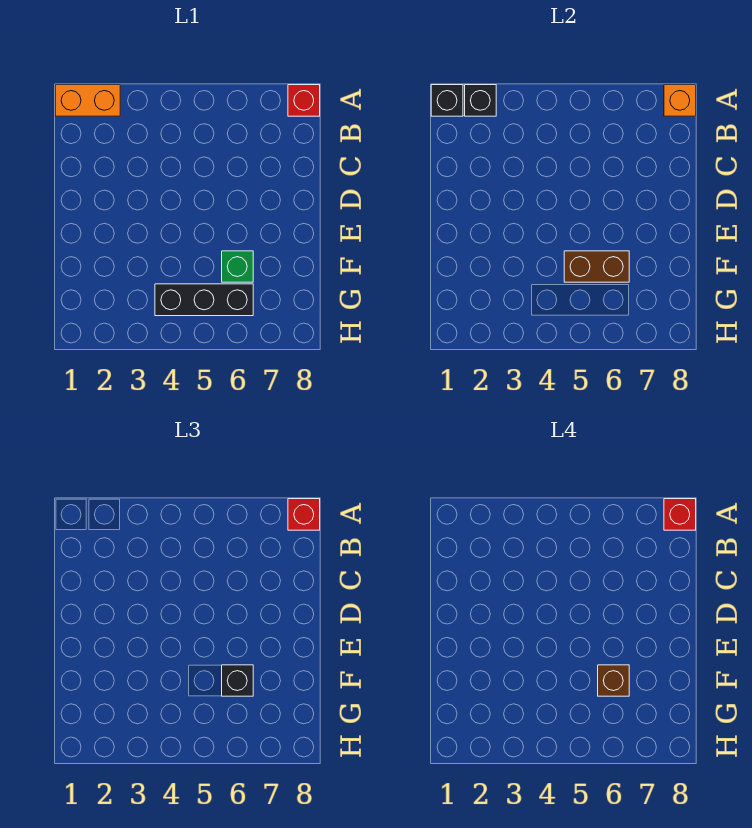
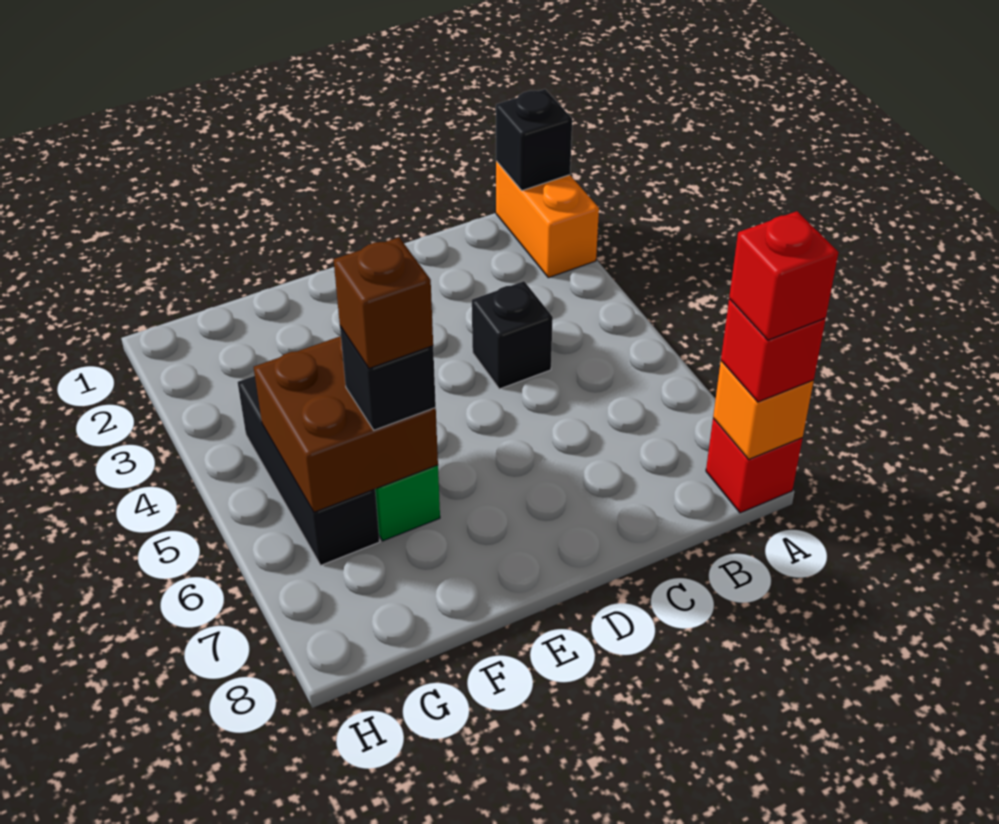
black brick A2 level 2 -> black brick C4 level 1
brown brick F5:F6 level 2 -> brown brick F5:G6 level 2

